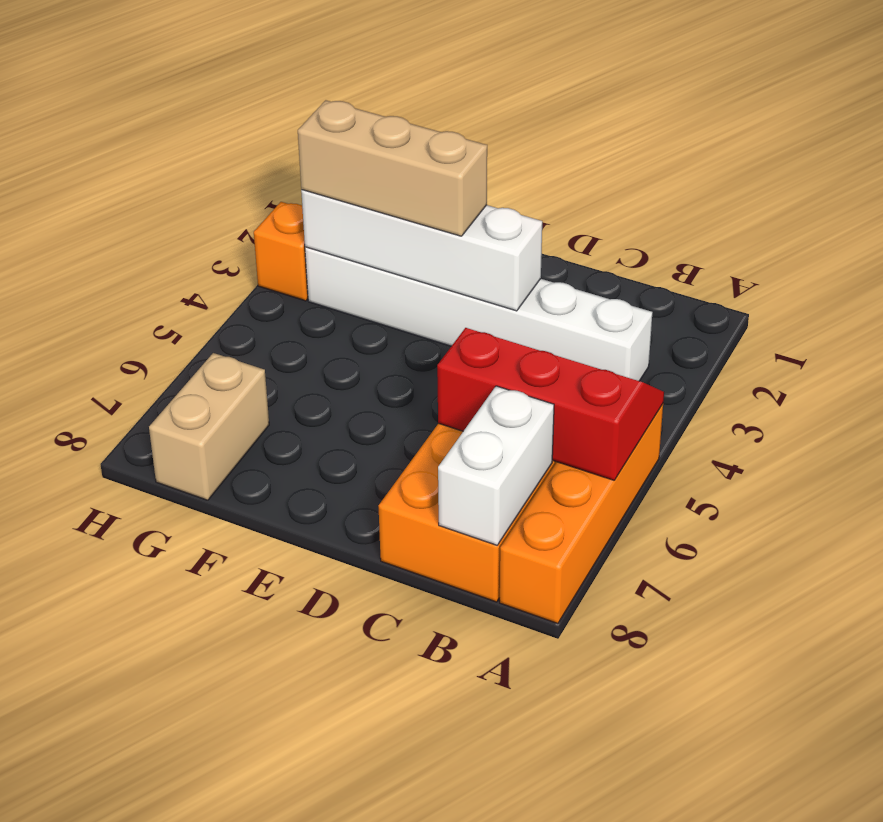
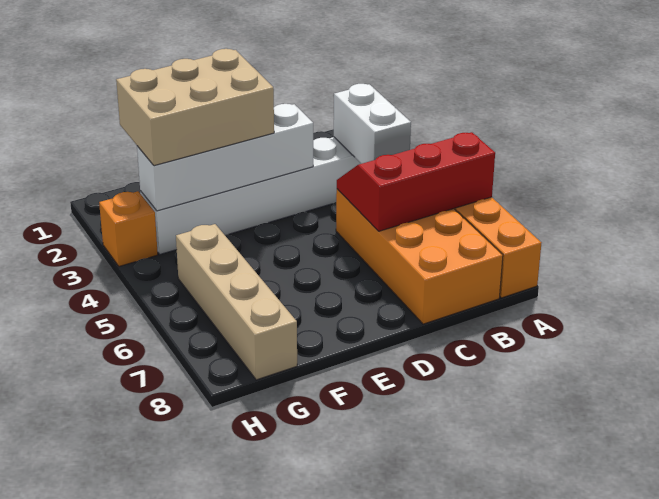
white brick B7:B8 level 2 -> white brick B3:B4 level 2
tan brick E3:G3 level 3 -> tan brick E2:G3 level 3
tan brick G7:G8 level 1 -> tan brick G5:G8 level 1

